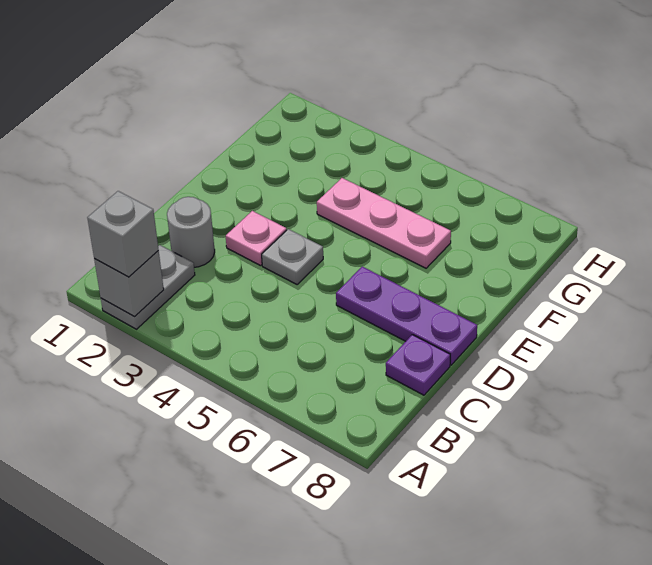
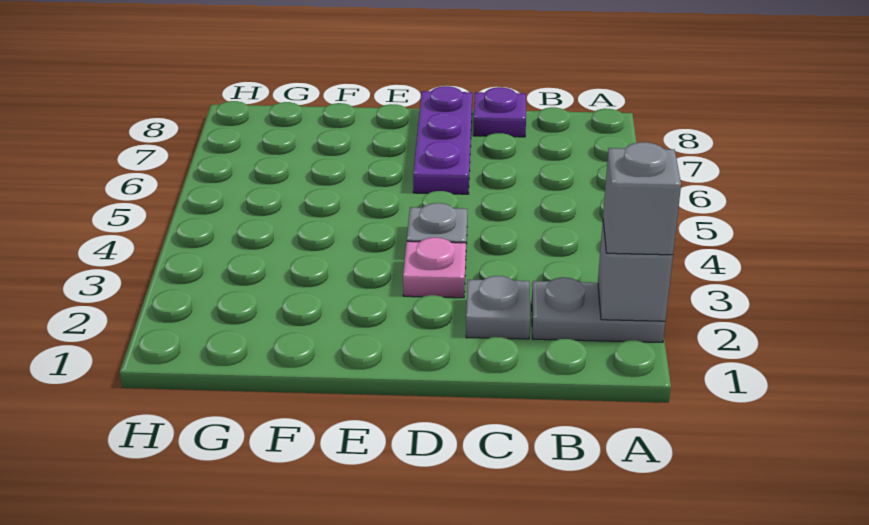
grey round brick C2 level 1 -> grey plate C2 level 1
pink plate F4:F6 level 1 -> none

